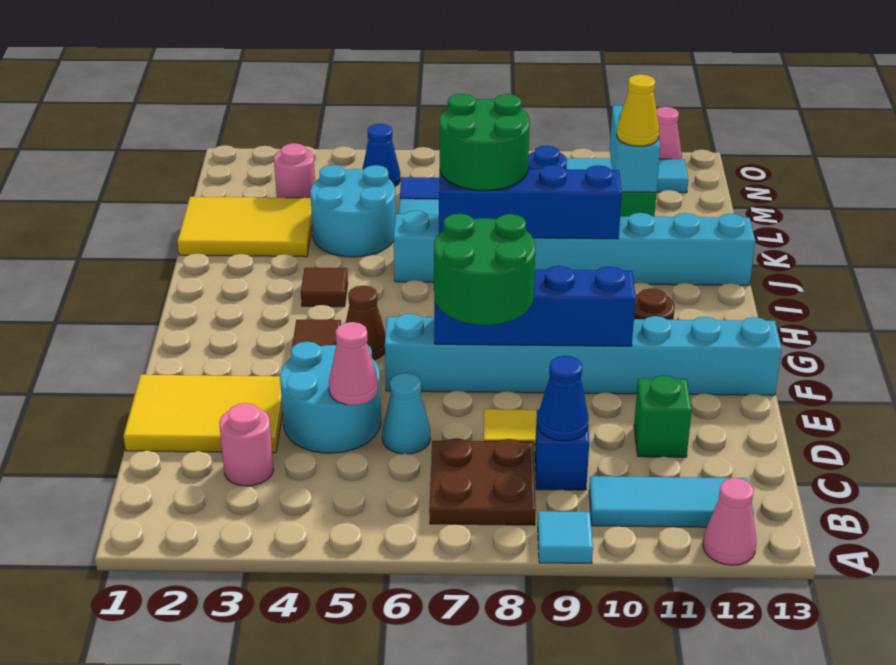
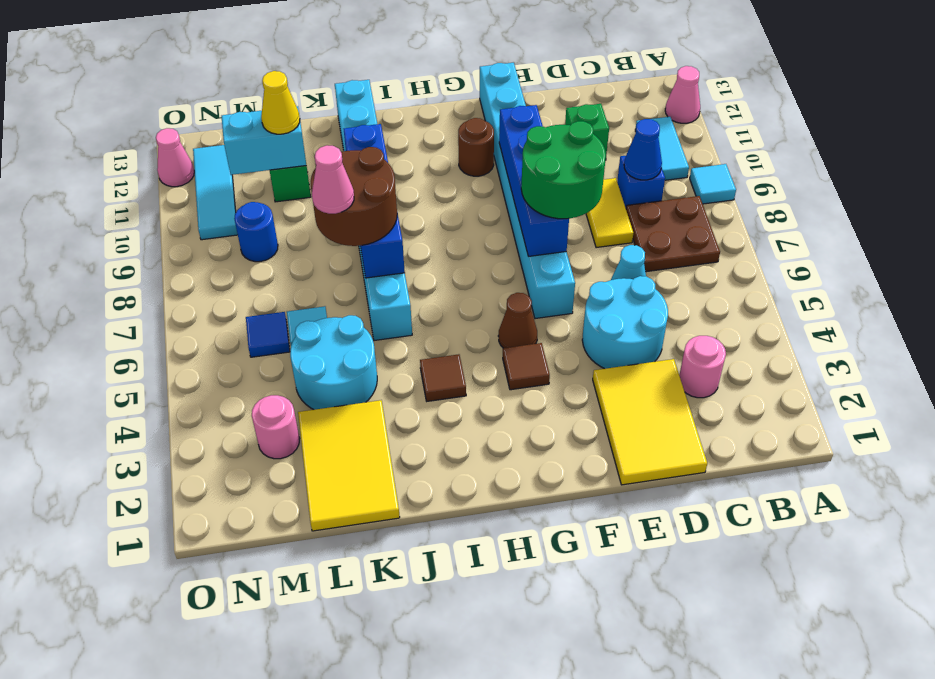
cyan tile B10:B12 level 1 -> cyan tile B10:B11 level 1
pink cone D5 level 2 -> pink cone K7 level 4
green round brick J7:K8 level 3 -> brown round brick J7:K8 level 3
blue cone N5 level 1 -> none

